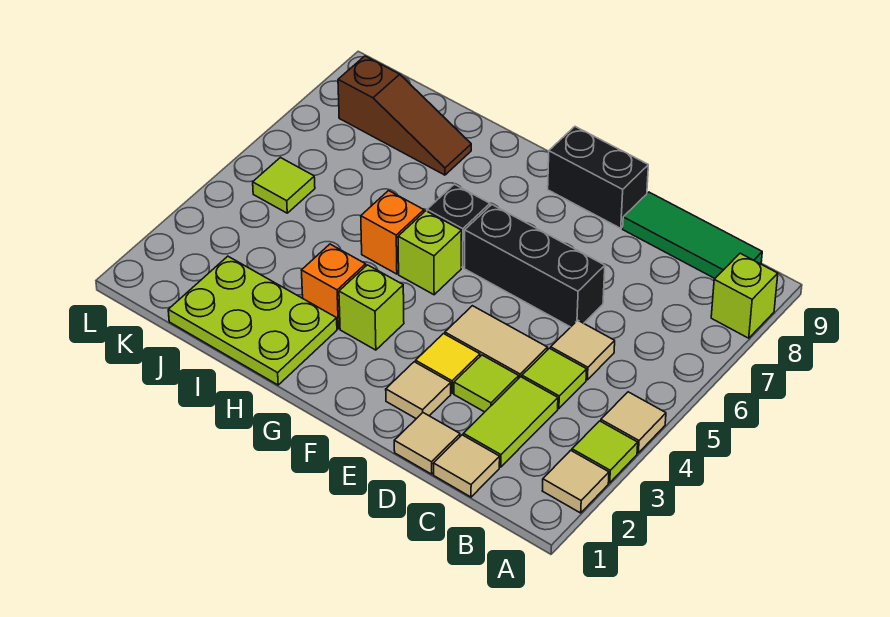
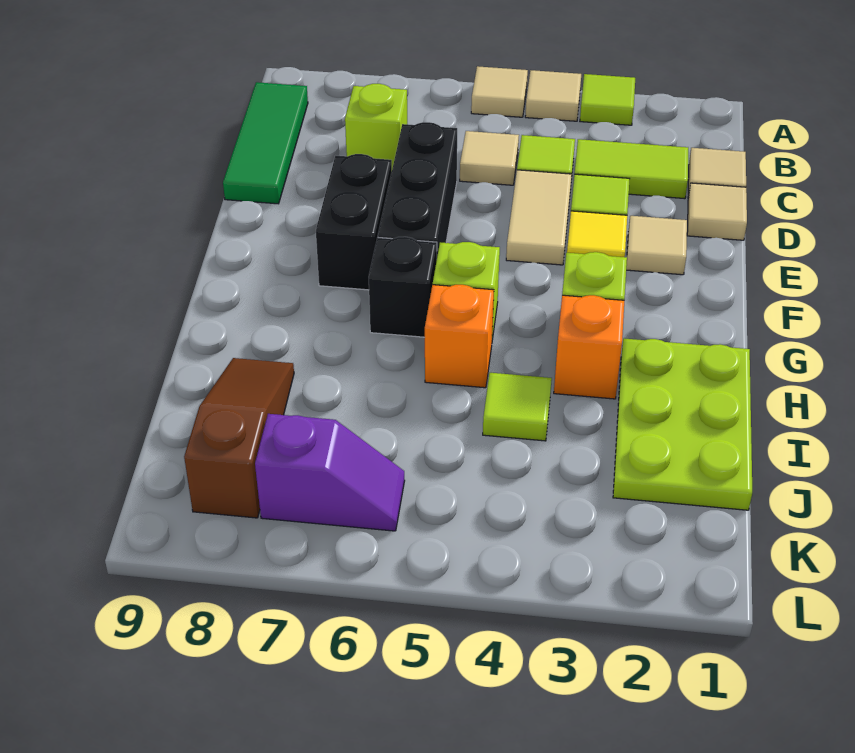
tan tile A2 level 1 -> tan tile A5 level 1
lime brick A8 level 1 -> lime brick C7 level 1
black brick E9:F9 level 1 -> black brick E7:F7 level 1
lime tile K5 level 1 -> lime tile I4 level 1
none -> purple slope K6:K7 level 1 top 7

